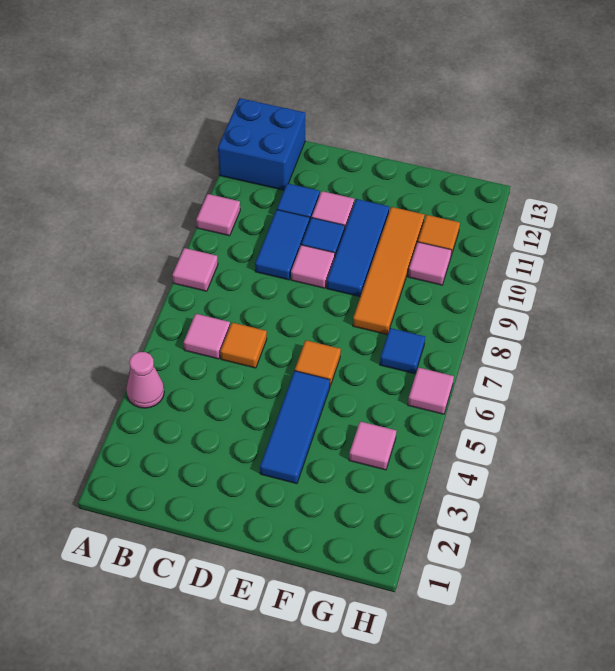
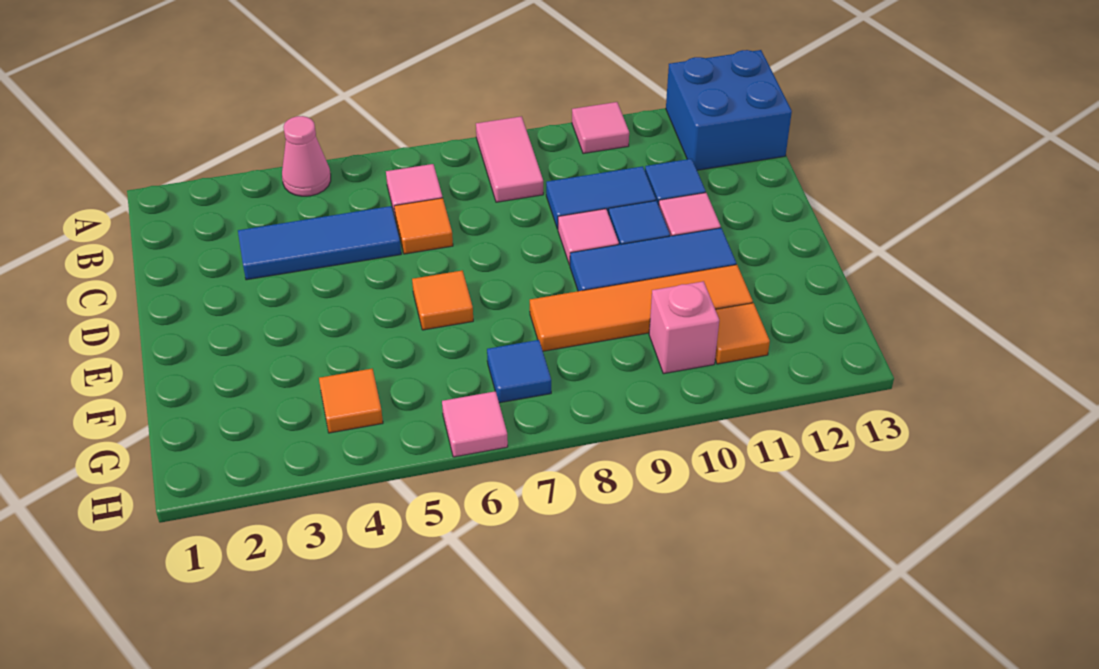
pink tile A8 level 1 -> pink tile A8:B8 level 1
blue tile E3:E5 level 1 -> blue tile C3:C5 level 1
pink tile G4 level 1 -> orange tile G4 level 1
pink tile G10 level 1 -> pink brick G10 level 1

